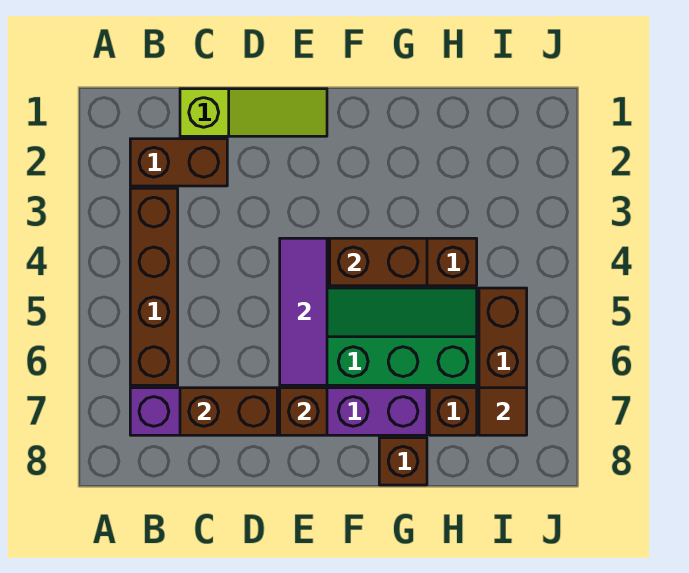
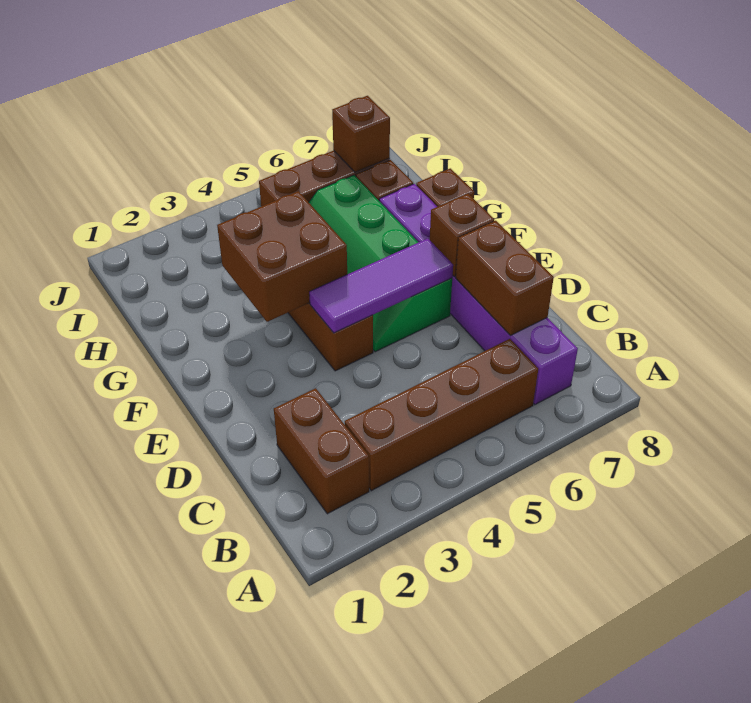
lime slope C1:E1 level 1 top C -> none
brown brick F4:G4 level 2 -> brown brick F3:G4 level 2
brown tile I7 level 2 -> brown brick I7 level 2

